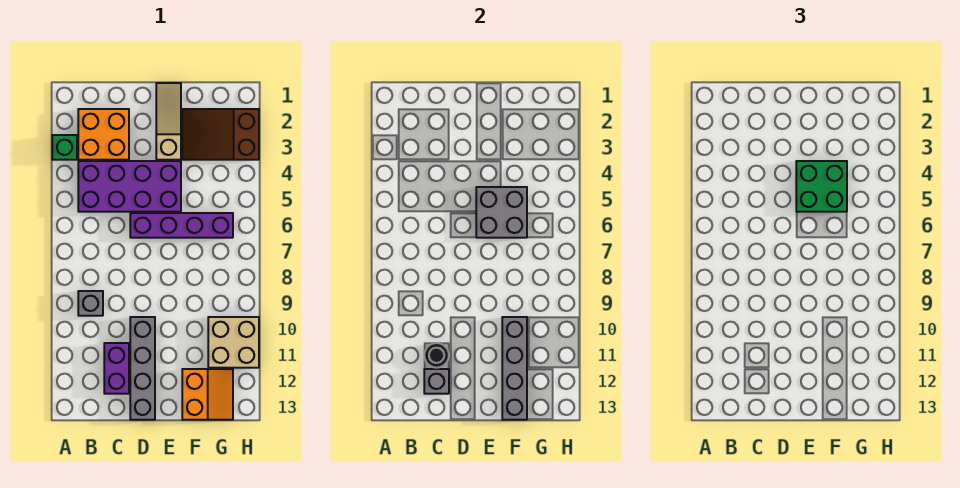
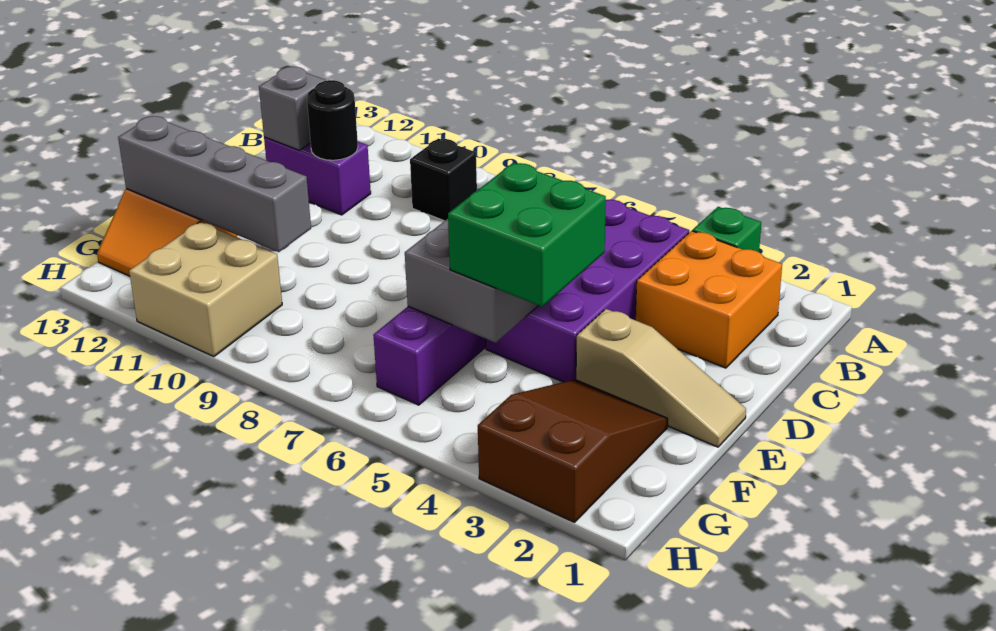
grey brick B9 level 1 -> black brick B9 level 1
grey brick D10:D13 level 1 -> none

